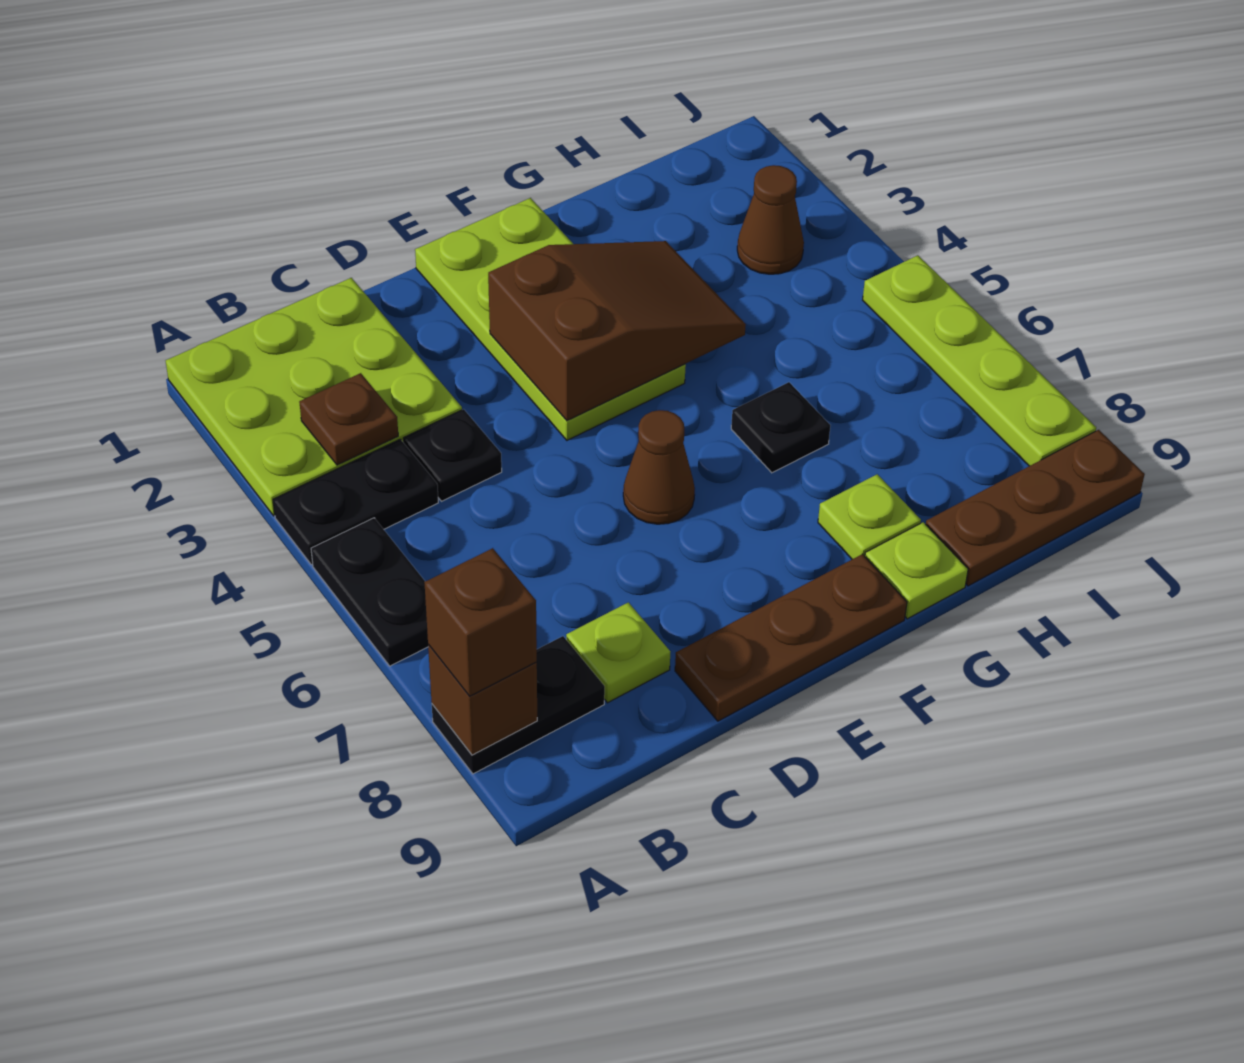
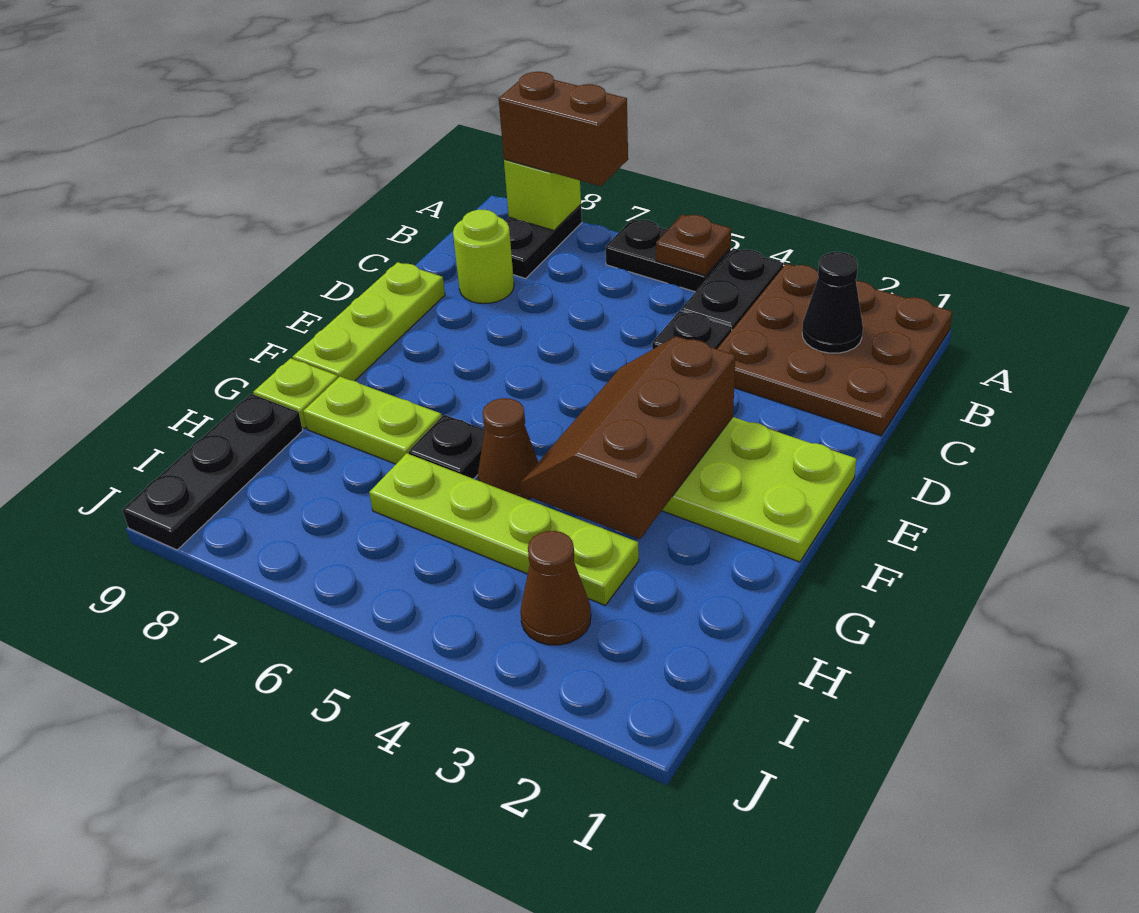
lime plate A1:C3 level 1 -> brown plate A1:C3 level 1
brown brick A8 level 2 -> lime brick A8 level 2
brown brick A8 level 3 -> brown brick A7:A8 level 3
none -> black cone B2 level 2
brown plate B3 level 2 -> brown plate A5 level 2
lime plate C8 level 1 -> lime round brick C8 level 1
brown plate D9:F9 level 1 -> lime plate D9:F9 level 1
brown slope E3:G4 level 2 top E -> brown slope E3:G4 level 2 top 3
brown cone E6 level 1 -> brown cone G5 level 1
lime plate G8 level 1 -> lime plate G7:G8 level 1
brown plate H9:J9 level 1 -> black plate H9:J9 level 1
lime plate J5:J8 level 1 -> lime plate H3:H6 level 1

